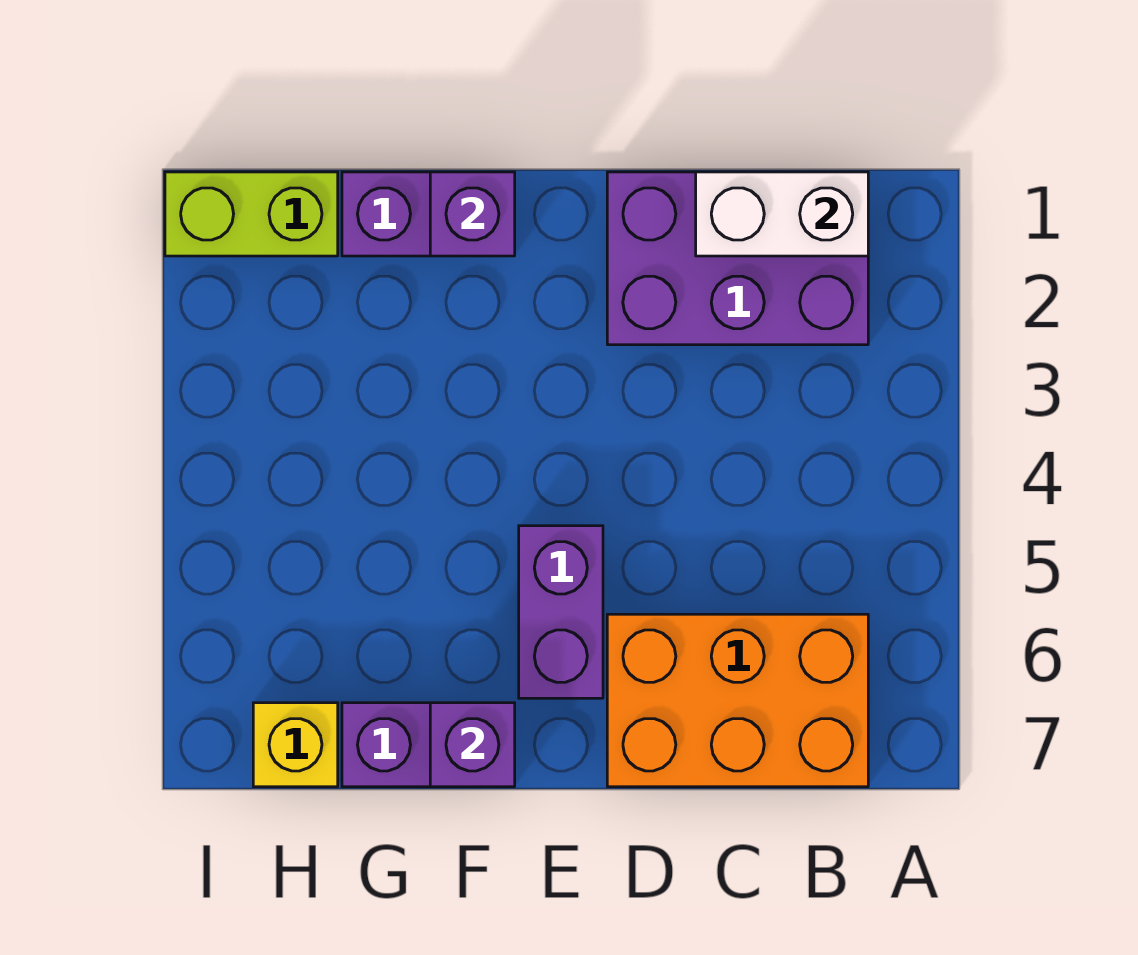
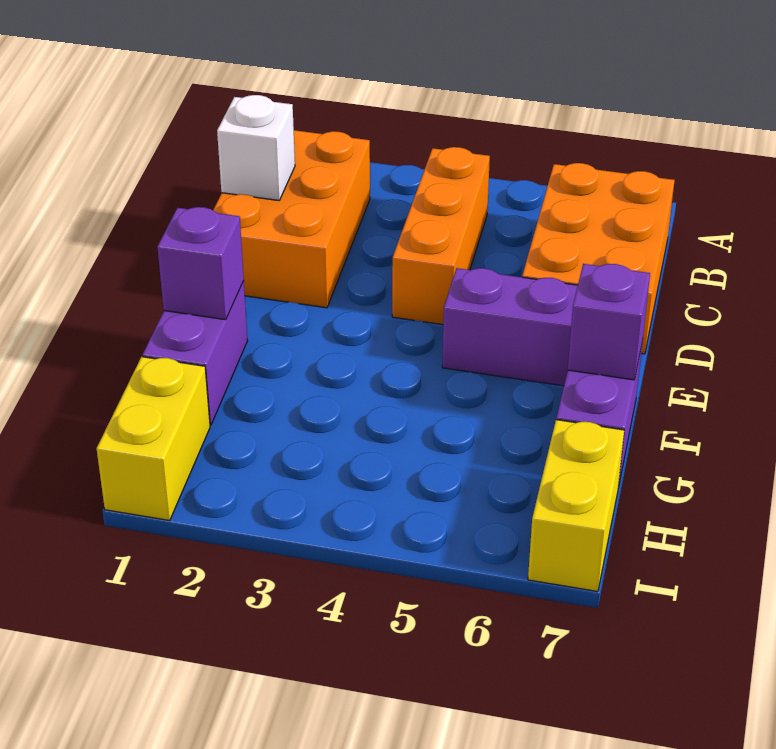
purple brick B1:D2 level 1 -> orange brick B1:D2 level 1
white brick B1:C1 level 2 -> white brick C1 level 2
none -> orange brick B4:D4 level 1
lime brick H1:I1 level 1 -> yellow brick H1:I1 level 1
yellow brick H7 level 1 -> yellow brick H7:I7 level 1

